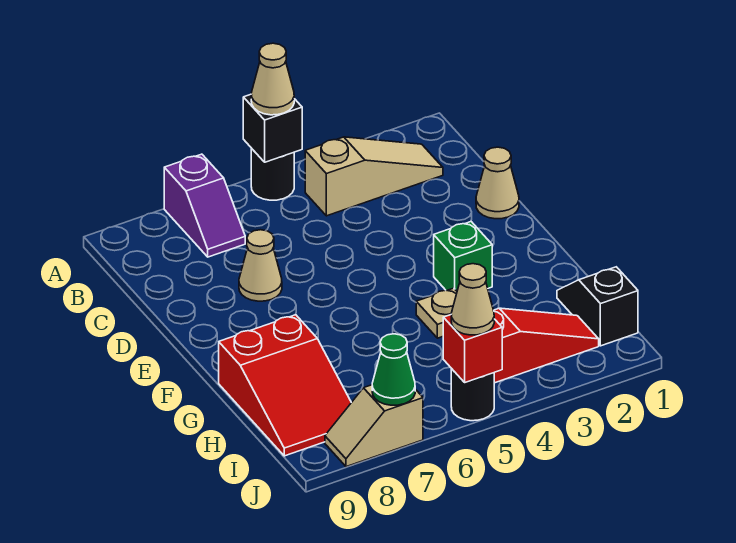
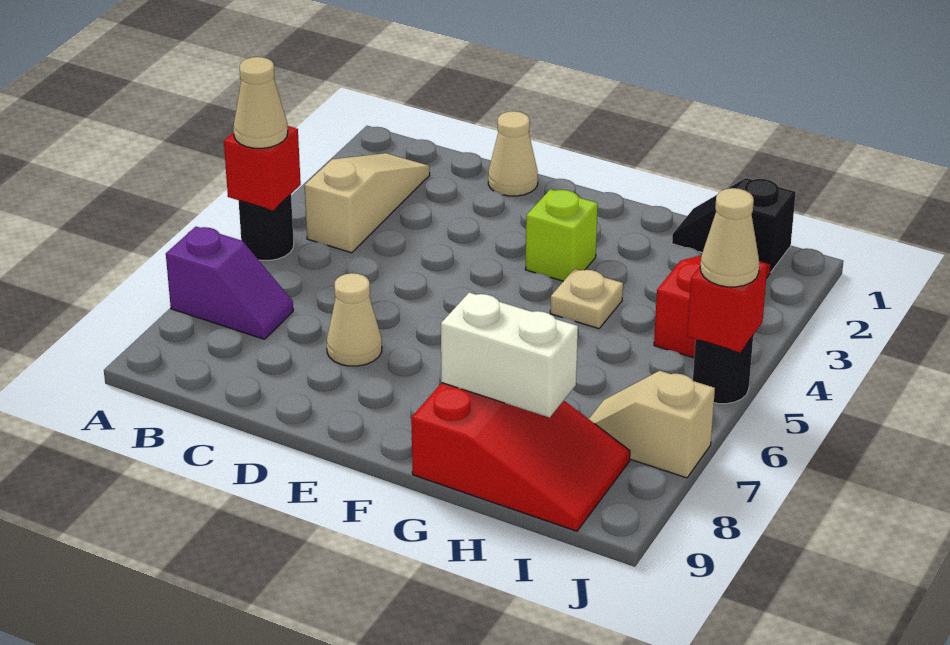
black brick A5 level 2 -> red brick A5 level 2
green brick F3 level 1 -> lime brick F3 level 1
none -> white brick G8:H8 level 2
tan slope J7:J8 level 1 top 7 -> tan slope I7:J7 level 1 top J
green cone J7 level 2 -> none

